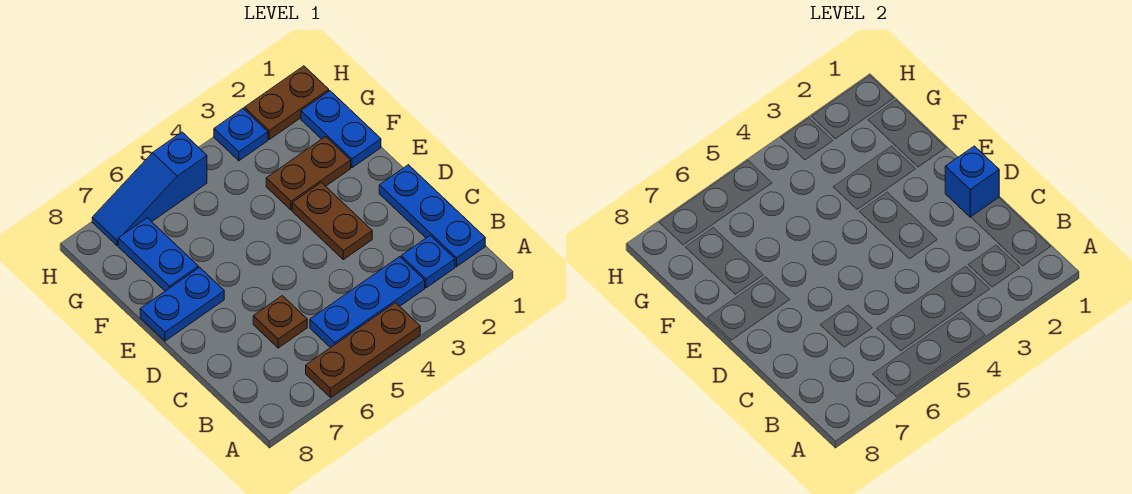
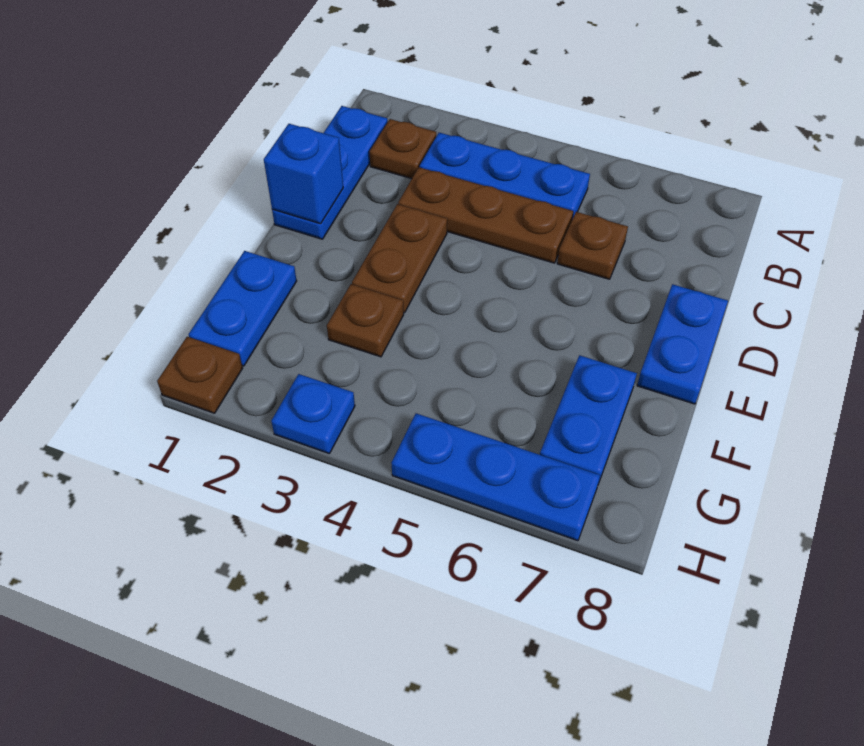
brown plate A4:A6 level 1 -> brown plate C3:C5 level 1
blue plate B2 level 1 -> brown plate B2 level 1
blue plate E7:E8 level 1 -> blue plate D8:E8 level 1
brown plate F2:F3 level 1 -> brown plate F3 level 1
brown plate H1:H2 level 1 -> brown plate H1 level 1
blue slope H5:H7 level 1 top 5 -> blue plate H5:H7 level 1

